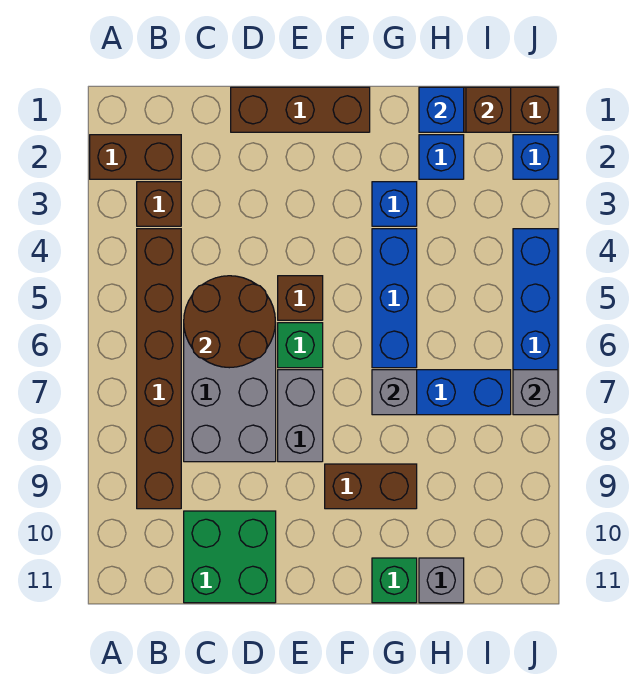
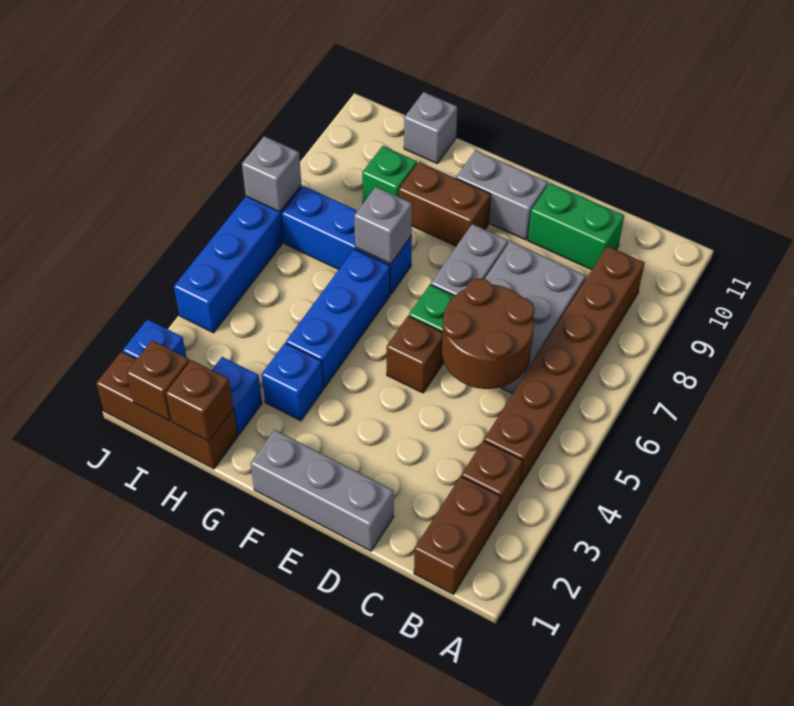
brown brick A2:B2 level 1 -> brown brick B1:B2 level 1
green brick C10:D11 level 1 -> green brick C10:D10 level 1
brown brick D1:F1 level 1 -> grey brick D1:F1 level 1
none -> grey brick E10:F10 level 1
green brick G11 level 1 -> green brick H9 level 1
blue brick H1 level 2 -> brown brick H1 level 2

